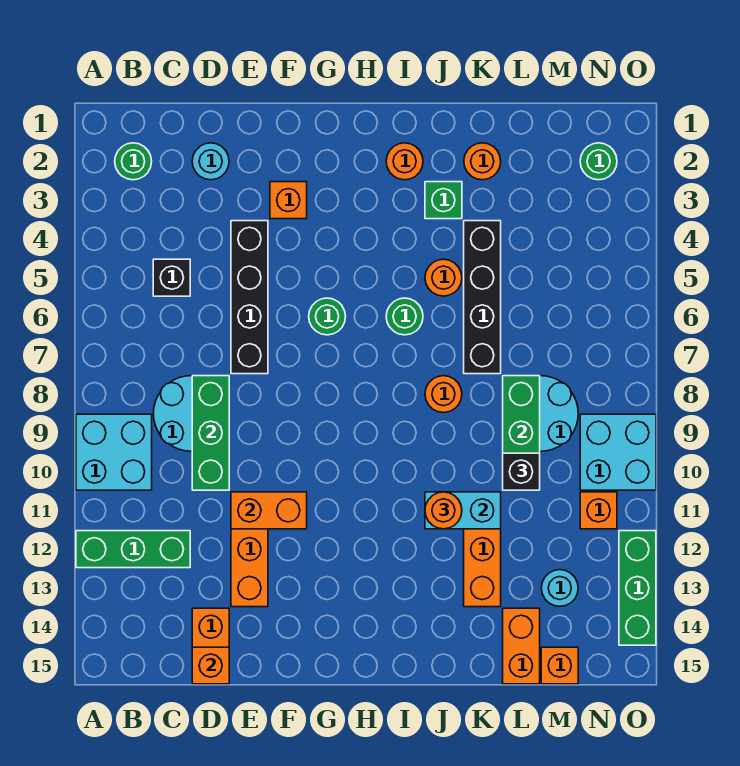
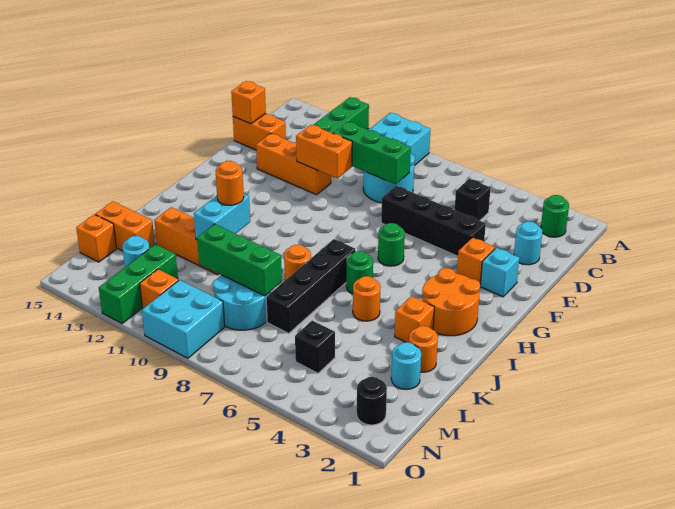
orange brick E11:F11 level 2 -> orange brick E10:E11 level 2
none -> cyan brick F2 level 1
orange round brick I2 level 1 -> orange round brick H2:I3 level 1
green brick J3 level 1 -> orange brick J3 level 1
black brick K4:K7 level 1 -> black brick I7:L7 level 1
none -> cyan round brick L2 level 1
black brick L10 level 3 -> black brick M5 level 1
green round brick N2 level 1 -> black round brick N2 level 1
green brick O12:O14 level 1 -> green brick M12:O12 level 1

